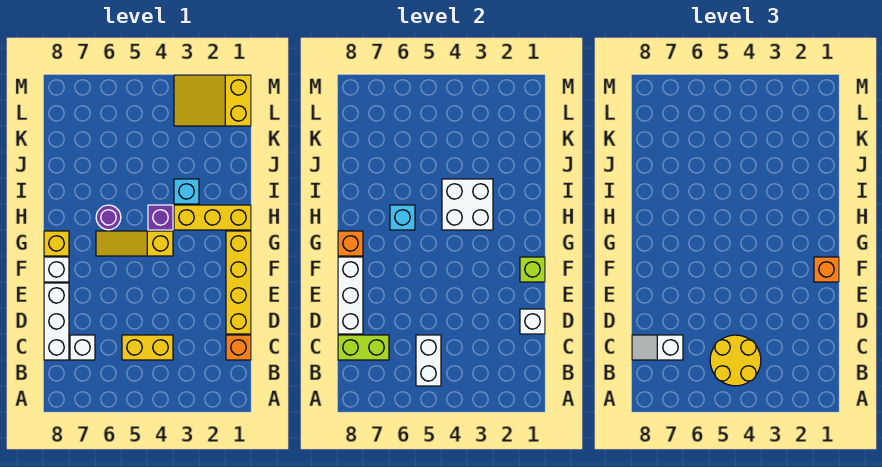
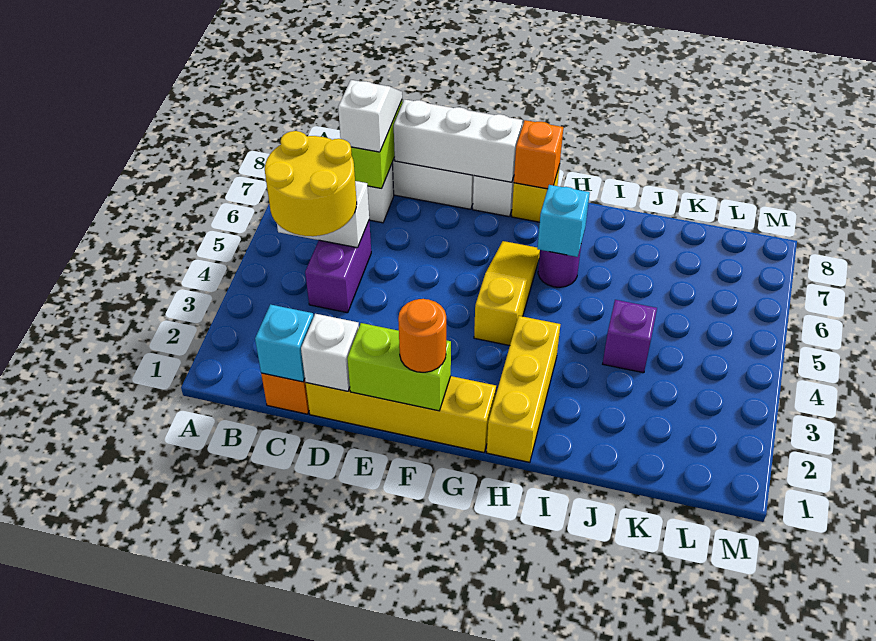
yellow brick C4:C5 level 1 -> purple brick C4:C5 level 1
lime brick F1 level 2 -> lime brick E1:F1 level 2
orange brick F1 level 3 -> orange round brick F1 level 3
white brick H3:I4 level 2 -> none
purple brick H4 level 1 -> purple brick J4 level 1
cyan brick I3 level 1 -> cyan brick C1 level 2
yellow slope L1:M3 level 1 top 1 -> none

